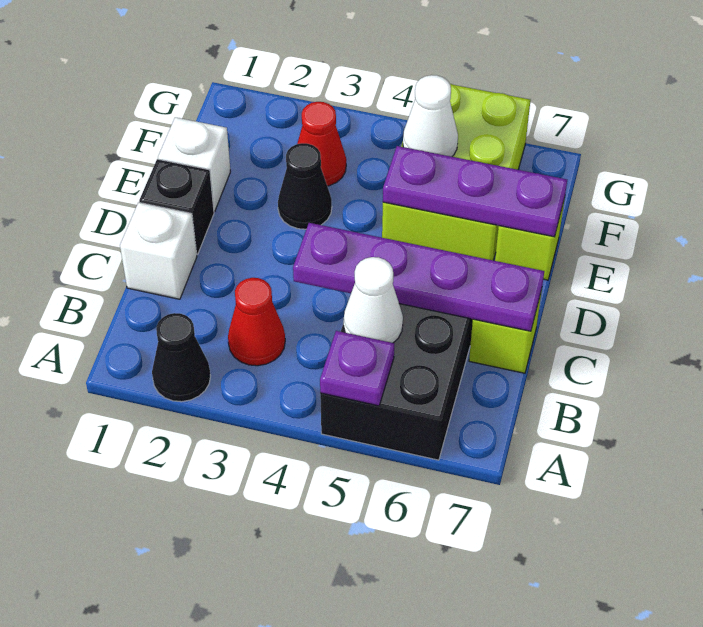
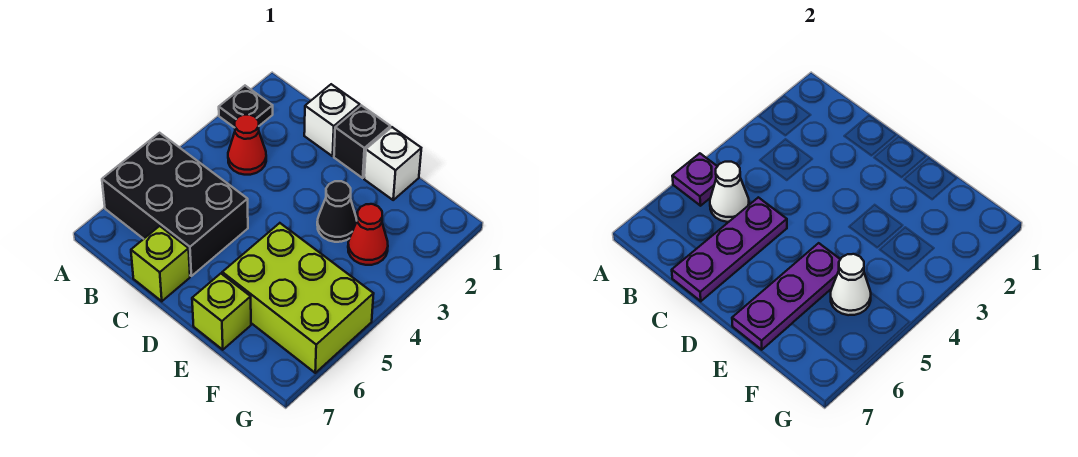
black cone A2 level 1 -> black plate A2 level 1
purple plate C4:C7 level 2 -> purple plate C5:C7 level 2

